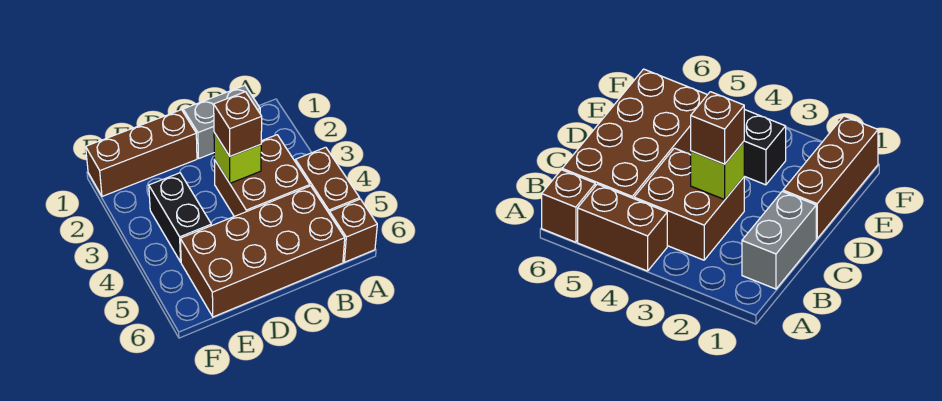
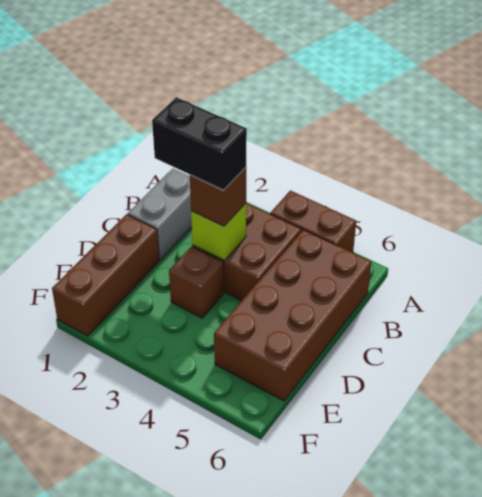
brown brick A6 level 1 -> brown brick D3 level 1
black brick E3:E4 level 1 -> black brick C2:C3 level 4

